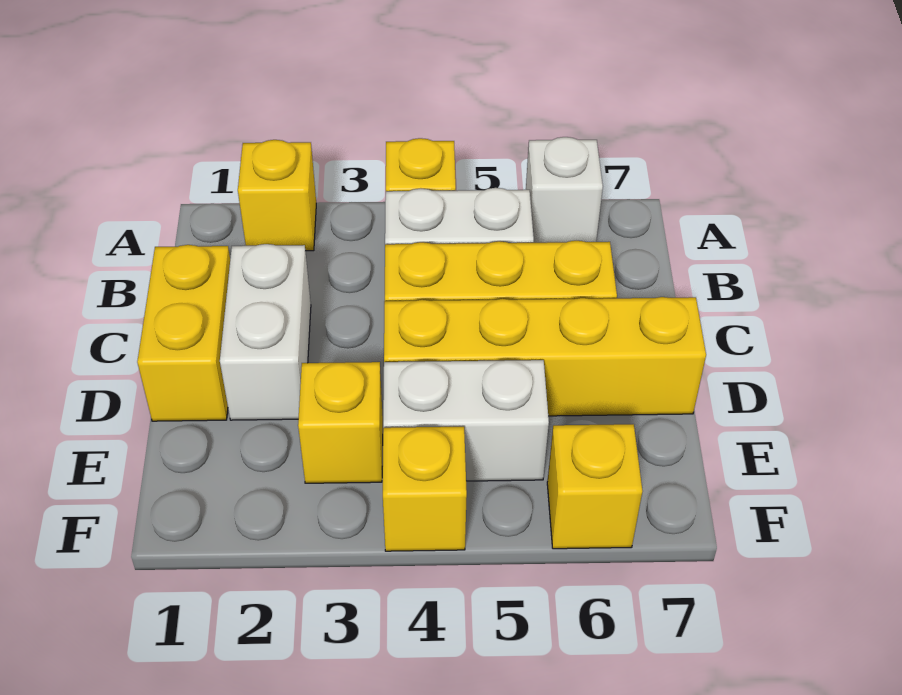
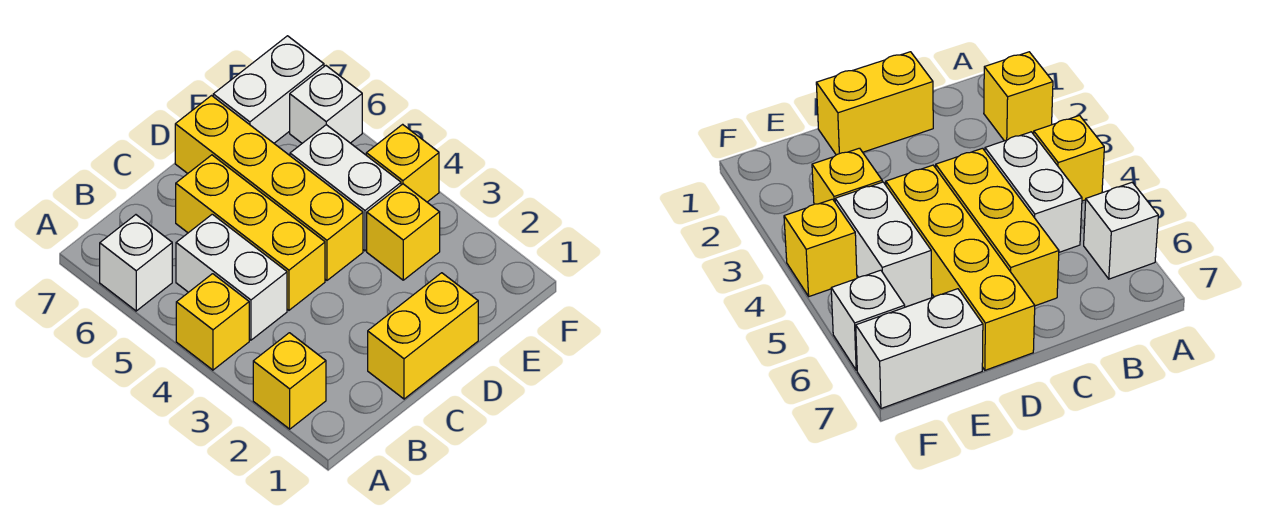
white brick C2:D2 level 1 -> white brick E7:F7 level 1
yellow brick F6 level 1 -> white brick F6 level 1

